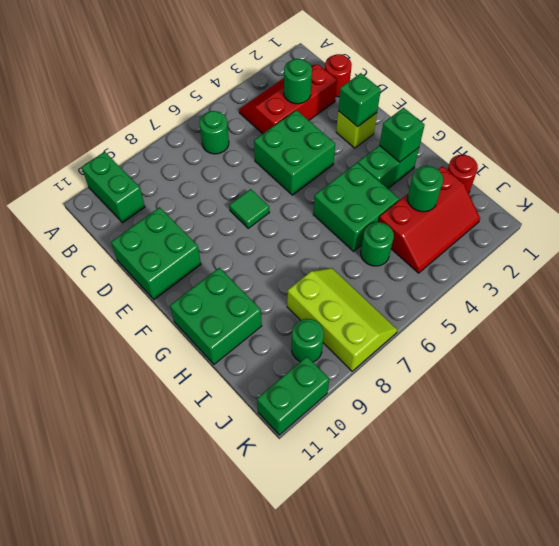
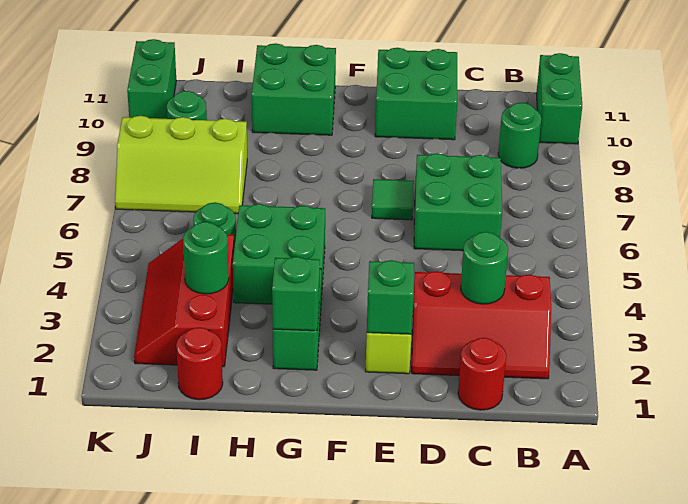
green brick A10:B10 level 1 -> green brick A10:A11 level 1
red slope B2:C4 level 1 top C -> red slope B2:D3 level 1 top 3
green round brick B6 level 1 -> green round brick B9 level 1
green brick D4:E5 level 1 -> green brick C6:D7 level 1

